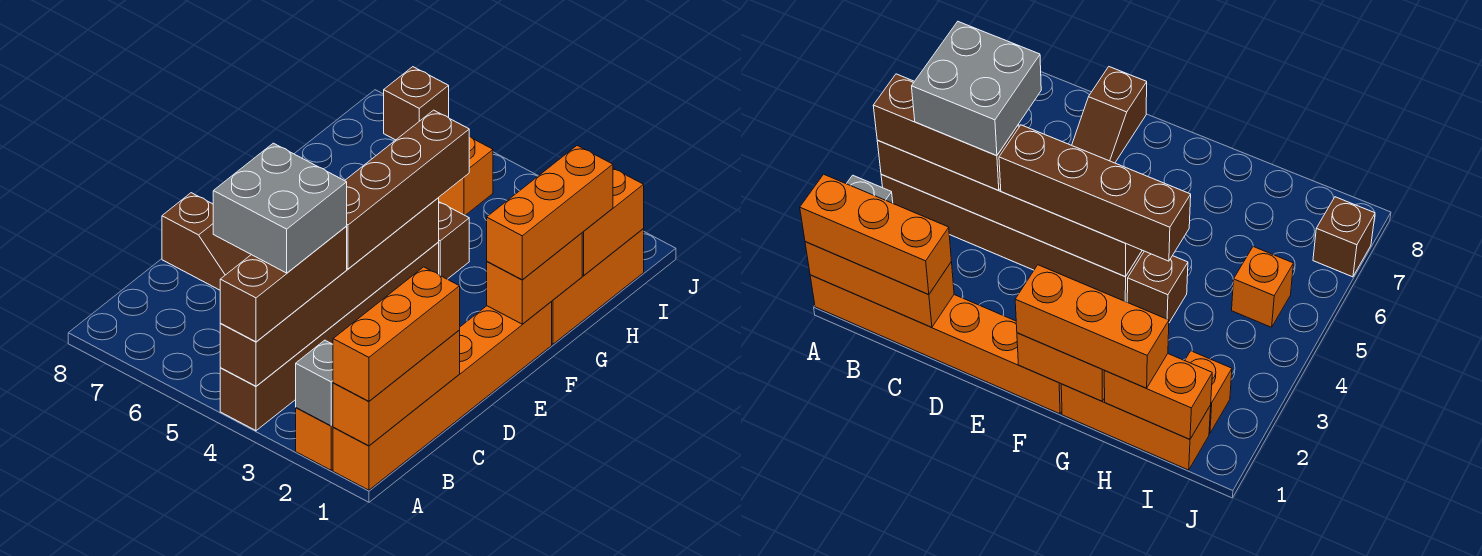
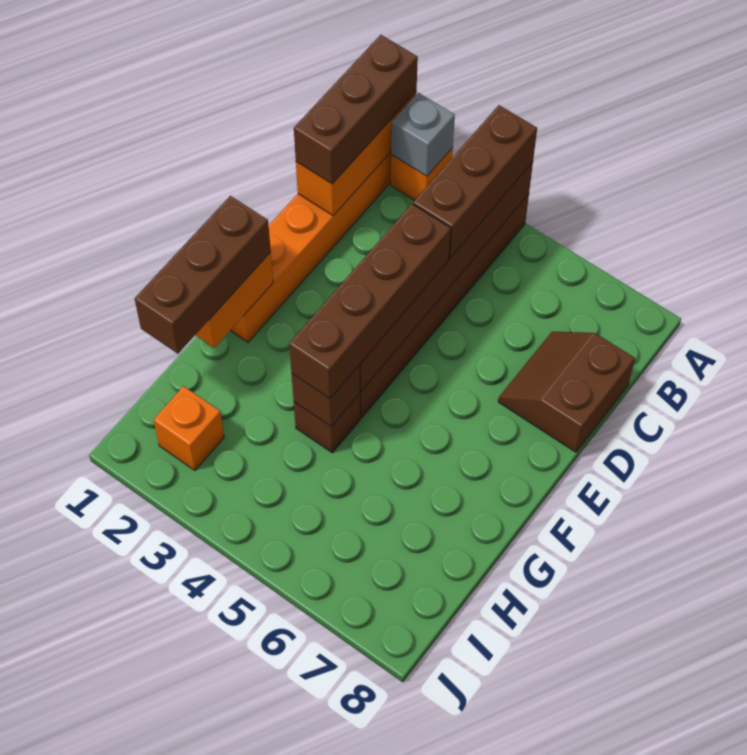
orange brick A1:C1 level 3 -> brown brick A1:C1 level 3
grey brick B4:C5 level 4 -> none
brown slope D7:D8 level 1 top 8 -> brown slope C7:D8 level 1 top 8
orange brick F1:H1 level 3 -> brown brick F1:H1 level 3
orange brick G1:I1 level 1 -> none
orange brick H1:I1 level 2 -> none
orange brick I5 level 1 -> none
brown brick J7 level 1 -> brown brick G4 level 2

